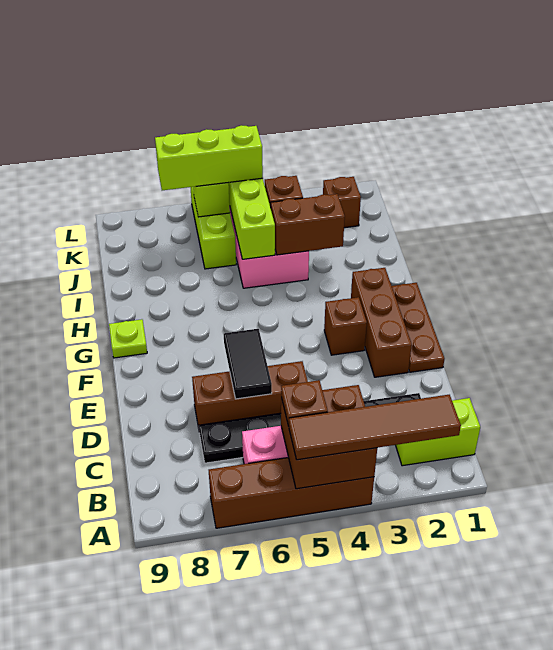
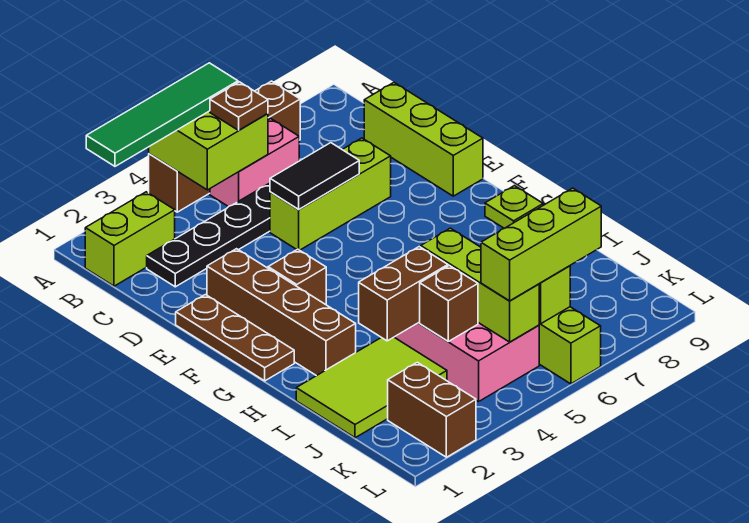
brown tile A2:A5 level 3 -> green tile A2:A5 level 3
brown brick A4:B5 level 2 -> lime brick A4:B5 level 2
none -> lime brick C9:E9 level 1
brown brick D5:D7 level 1 -> lime brick D5:D7 level 1
black tile D6:E6 level 2 -> black tile D5:D6 level 2
brown brick E2:G2 level 1 -> brown brick E2:H2 level 1
none -> lime tile I1:J3 level 1
brown brick K2 level 1 -> brown brick K2:L2 level 1

